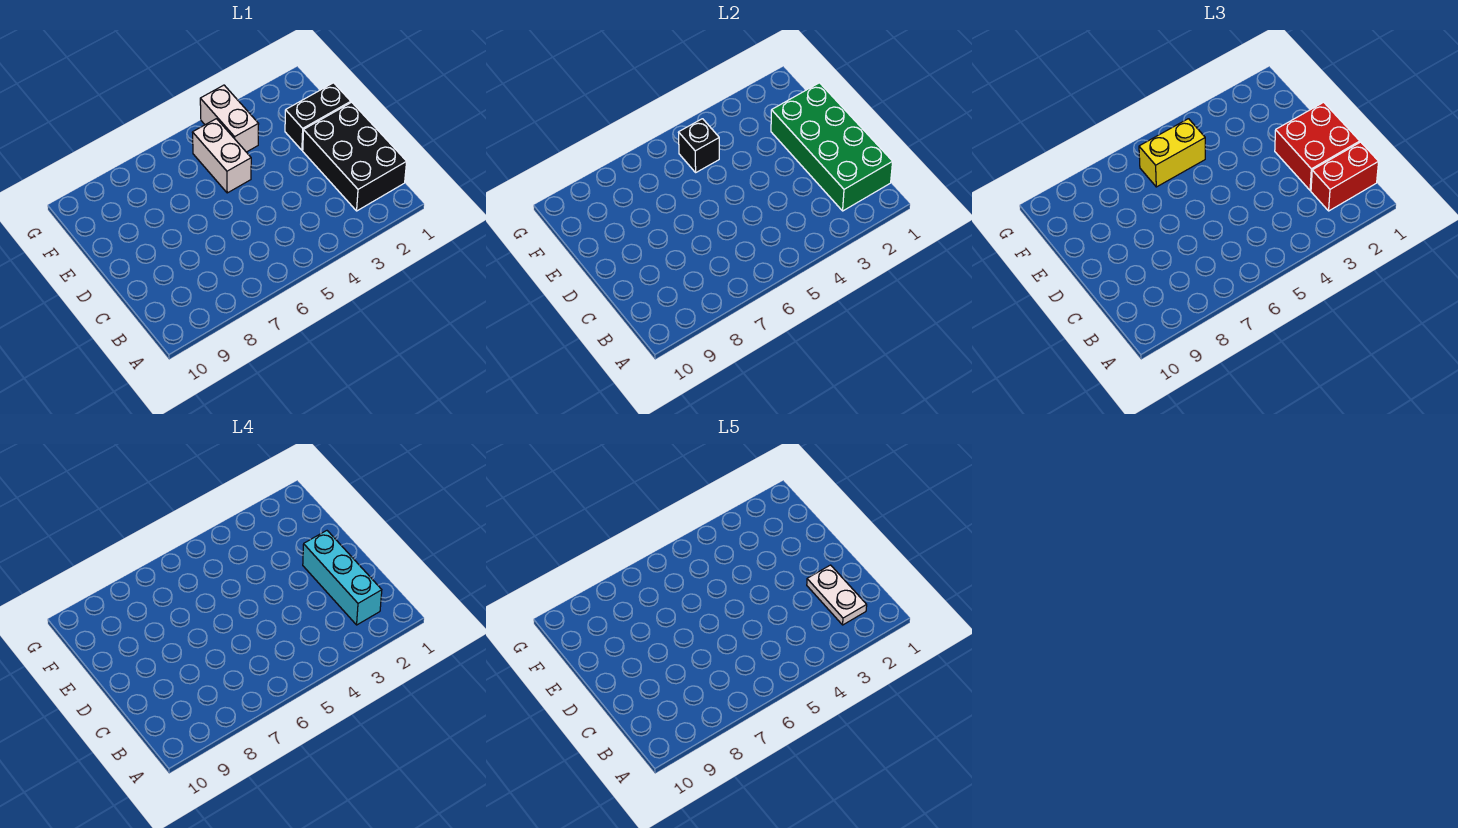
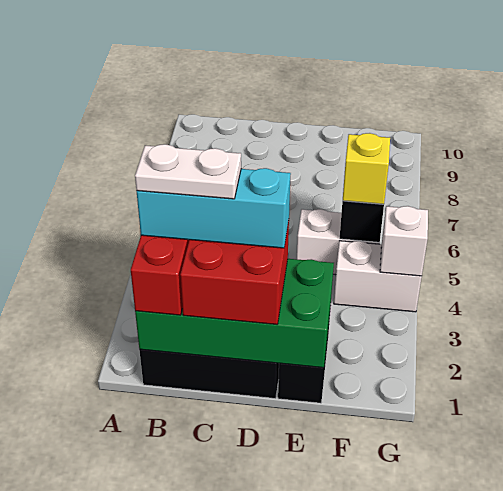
yellow brick F5:F6 level 3 -> yellow brick F5 level 3
none -> white brick G4 level 2

